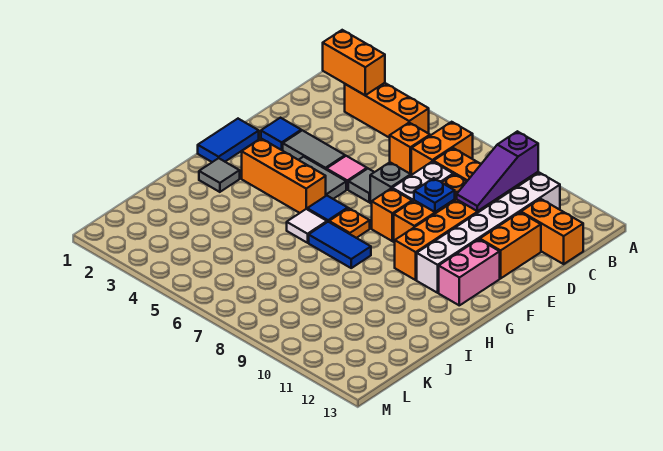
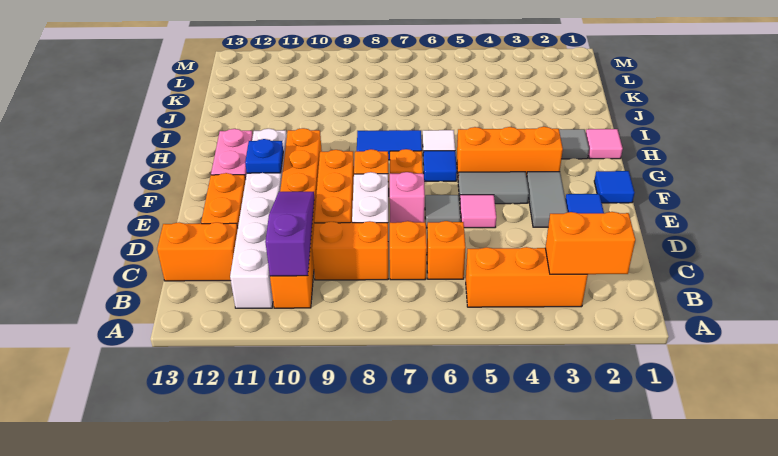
orange brick B7:C7 level 1 -> orange brick C7 level 1
grey tile E3:E4 level 1 -> grey tile E3:F3 level 1
grey brick E7 level 1 -> pink brick E7 level 1
blue plate E9 level 2 -> blue plate F11 level 2
blue tile F1:G1 level 1 -> blue tile F1 level 1
none -> pink tile H1 level 1

